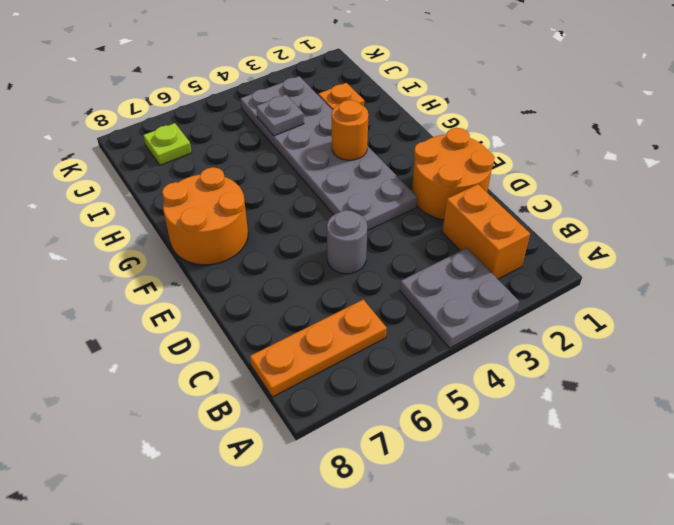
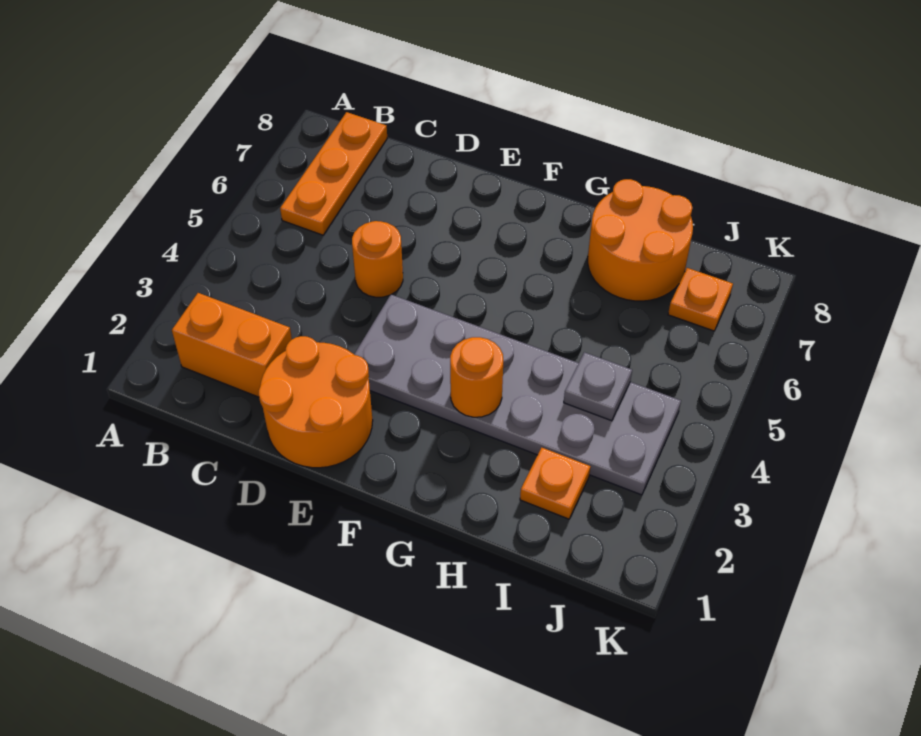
grey plate A3:B4 level 1 -> none
grey round brick D5 level 1 -> orange round brick D5 level 1
orange round brick F7:G8 level 1 -> orange round brick H7:I8 level 1
lime plate J7 level 1 -> orange plate J7 level 1

